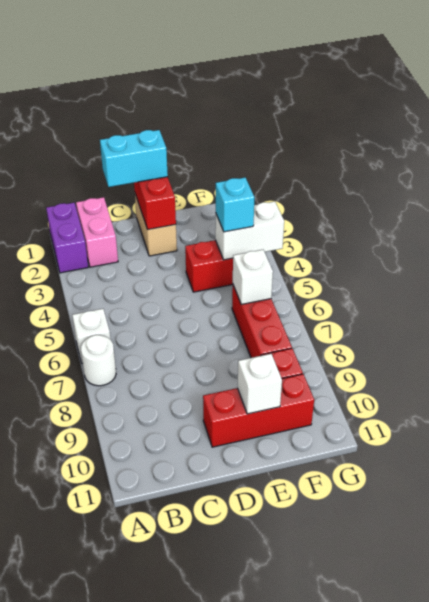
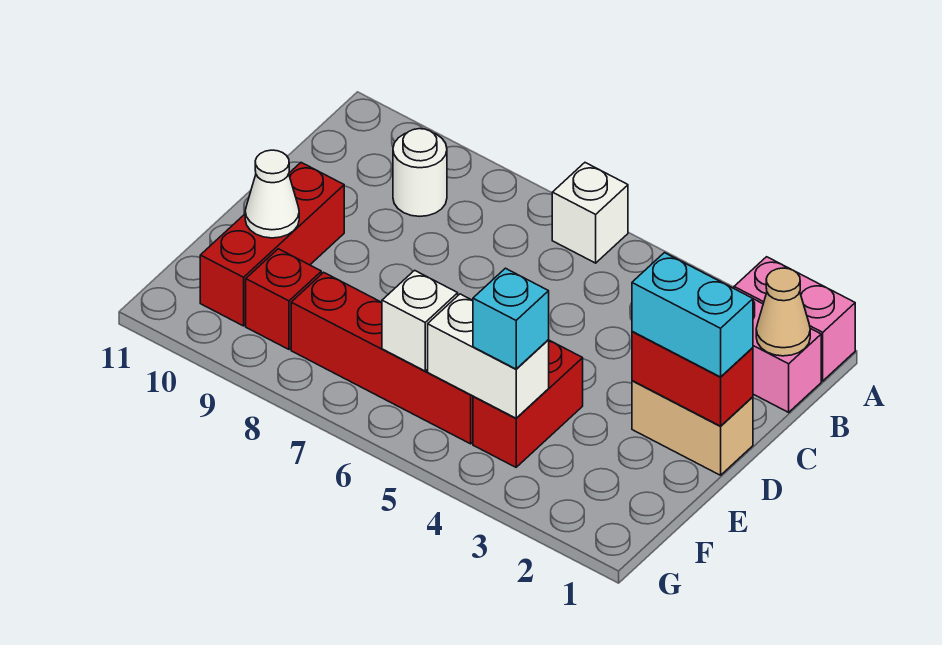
purple brick A1:A2 level 1 -> pink brick A1:A2 level 1
white round brick A7 level 1 -> white round brick B9 level 1
none -> tan cone B1 level 2
cyan brick C1:D1 level 3 -> cyan brick D1:D2 level 3
white brick E10 level 2 -> white cone E10 level 2
white brick F4:G4 level 2 -> white brick F4:F5 level 2
red brick F6:F8 level 1 -> red brick F5:F8 level 1

